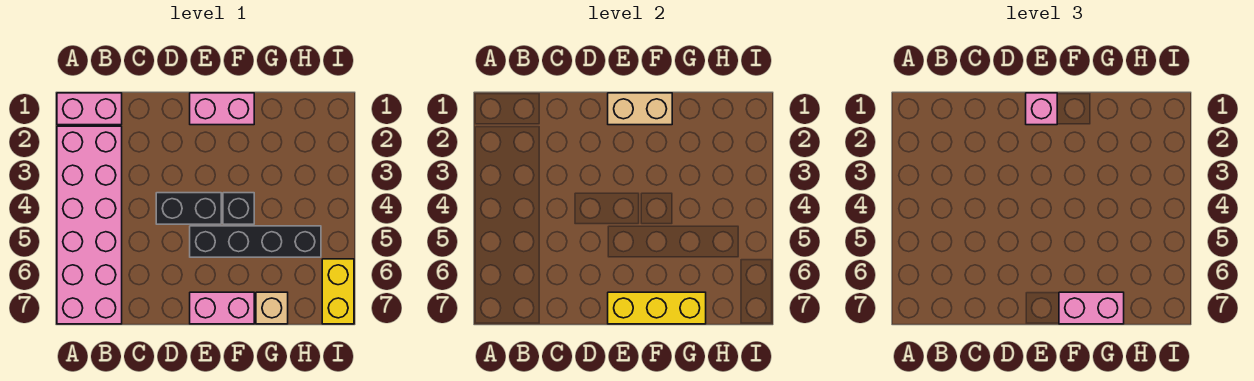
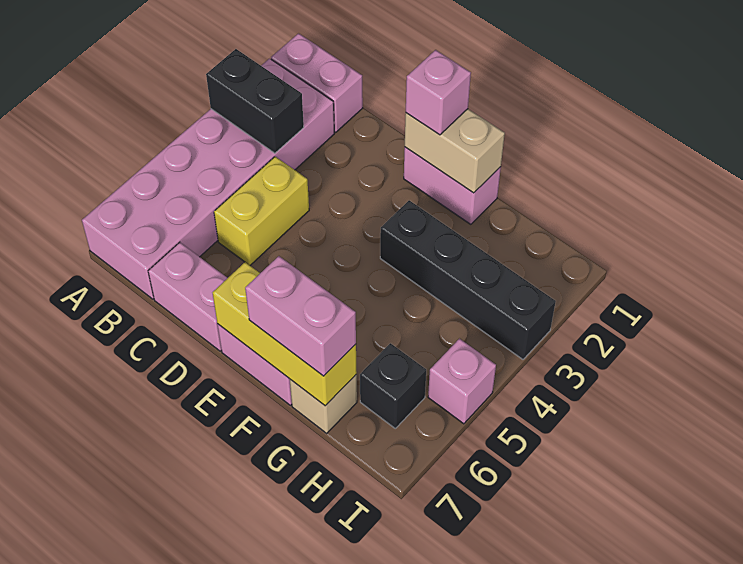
none -> pink brick C7:D7 level 1
black brick D4:E4 level 1 -> black brick A3:B3 level 2
black brick E5:H5 level 1 -> black brick F3:I3 level 1
black brick F4 level 1 -> black brick H6 level 1
none -> pink brick I5 level 1
yellow brick I6:I7 level 1 -> yellow brick C4:C5 level 1

